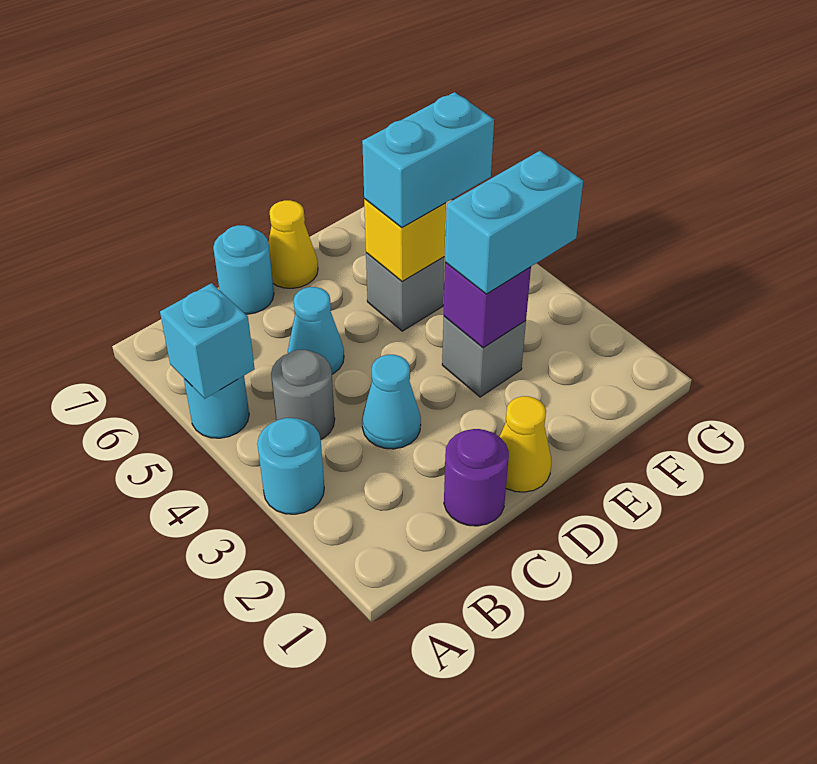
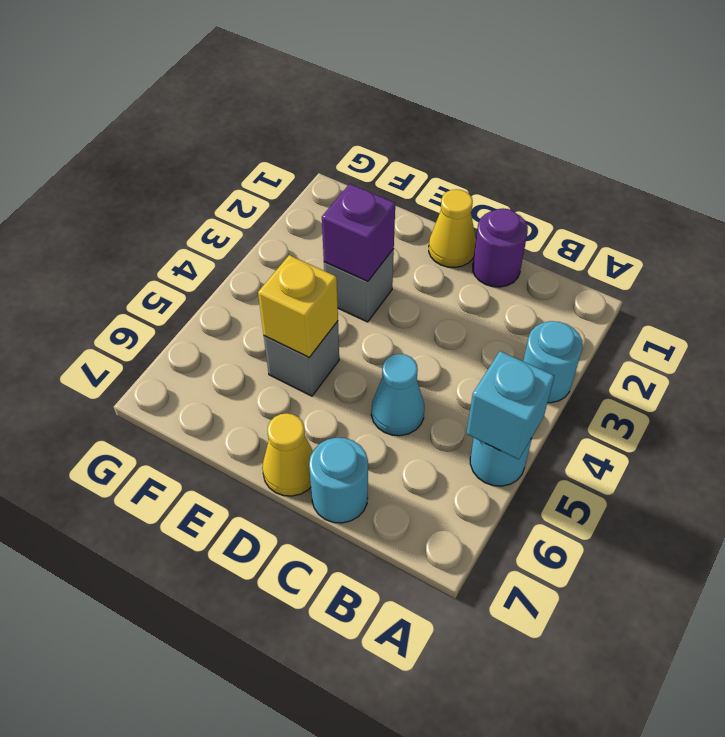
grey round brick B4 level 1 -> none
cyan cone C3 level 1 -> none
cyan brick E3:F3 level 3 -> none
cyan brick E5:F5 level 3 -> none

